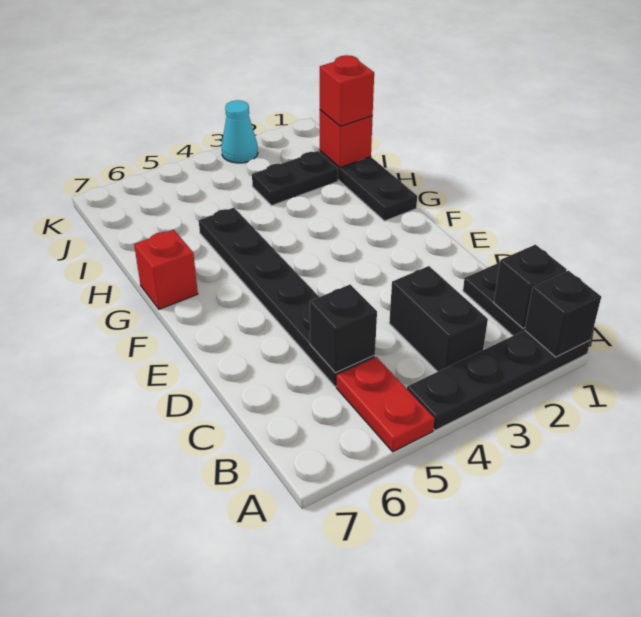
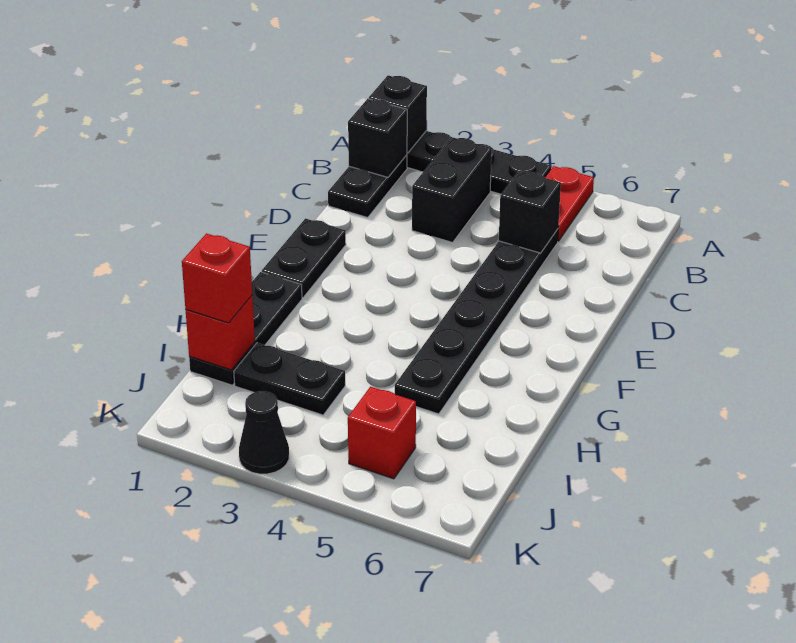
none -> black plate E1:F1 level 1
red brick G7 level 1 -> red brick J5 level 1
cyan cone K3 level 1 -> black cone K3 level 1

